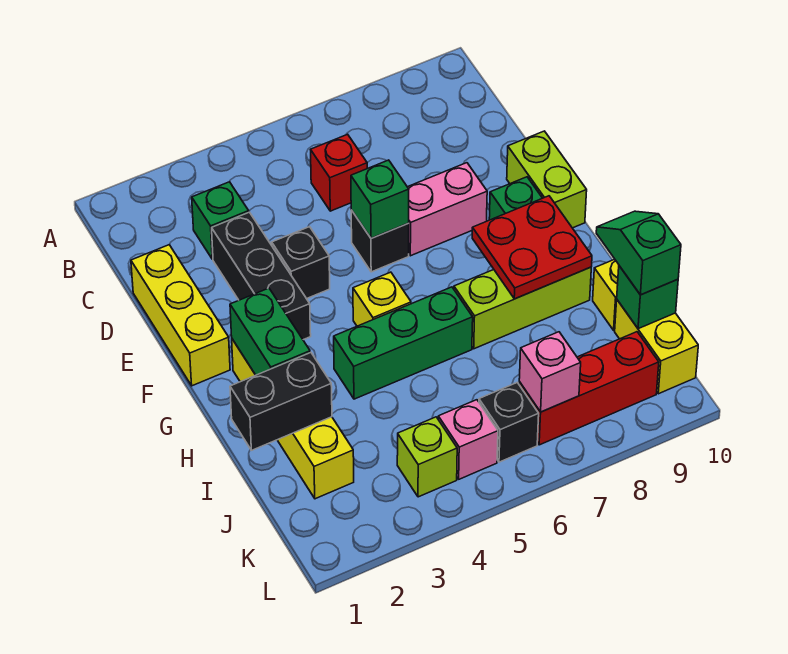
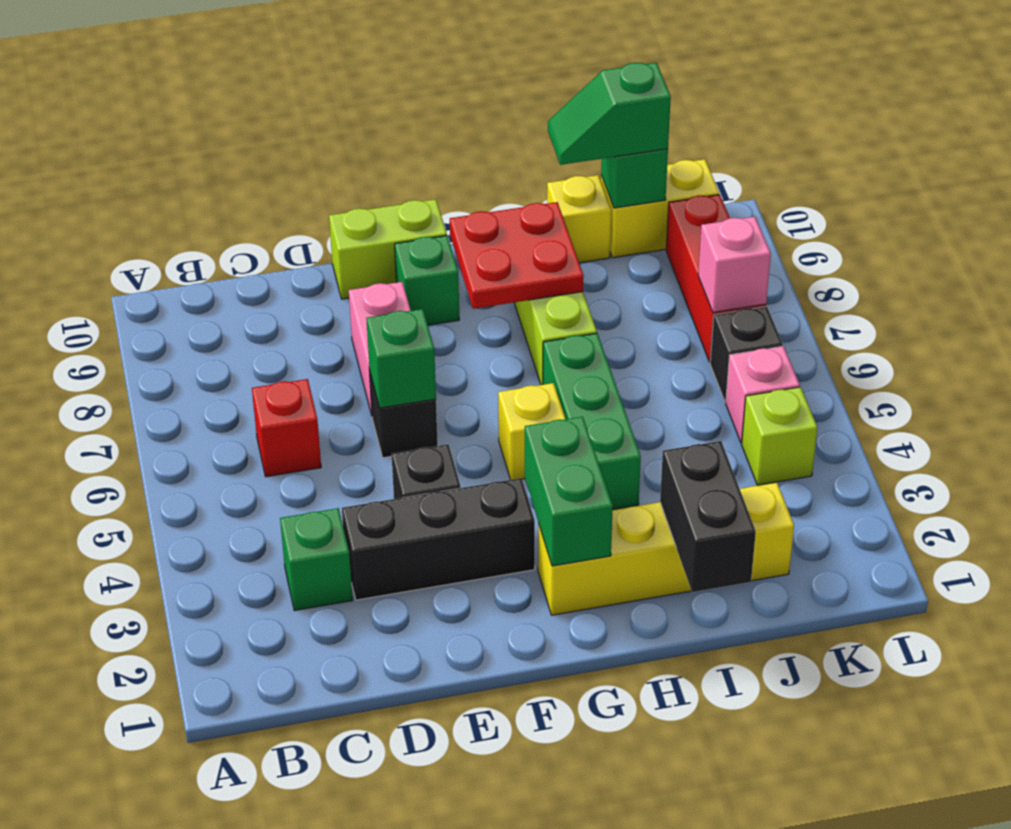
yellow brick D1:F1 level 1 -> none
green brick G2:H2 level 2 -> green brick G2:G3 level 2

